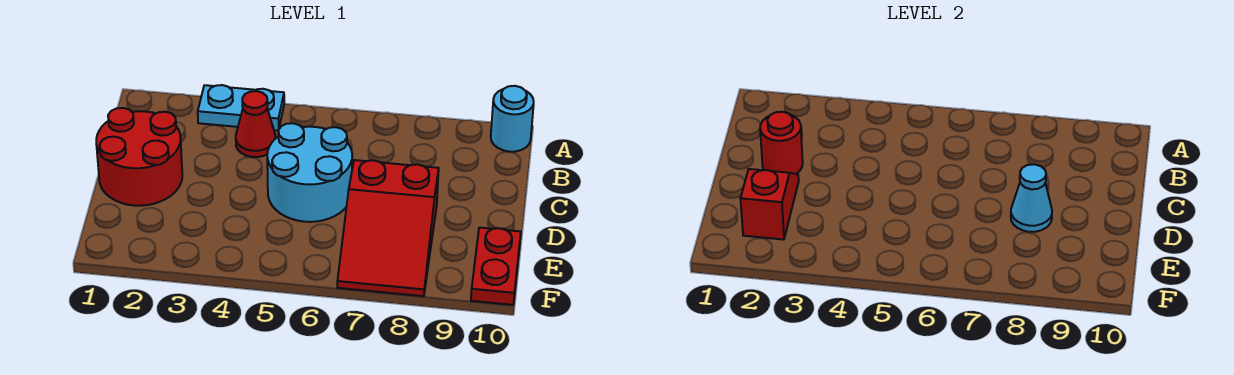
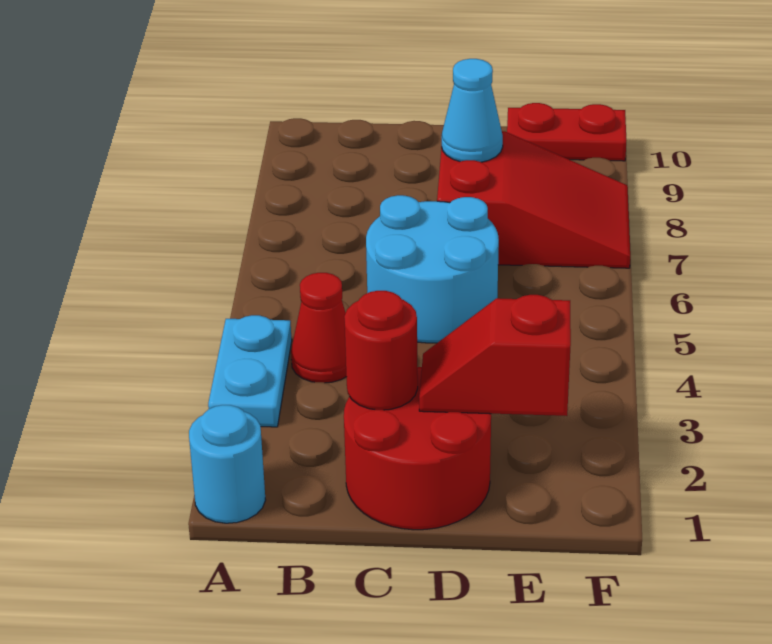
cyan round brick A10 level 1 -> cyan round brick A1 level 1

